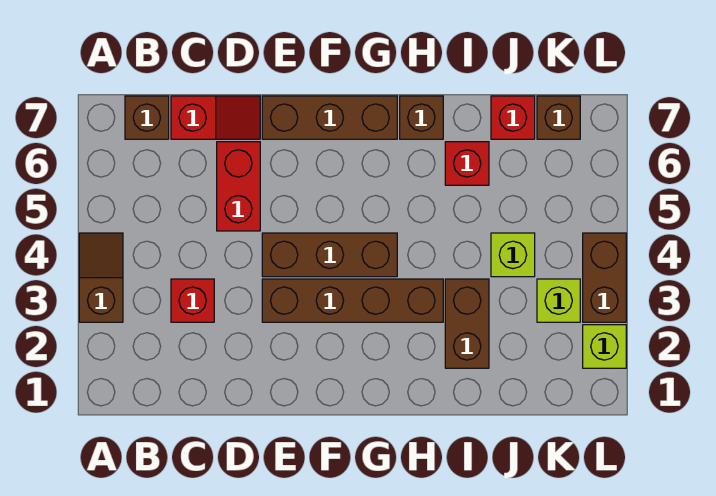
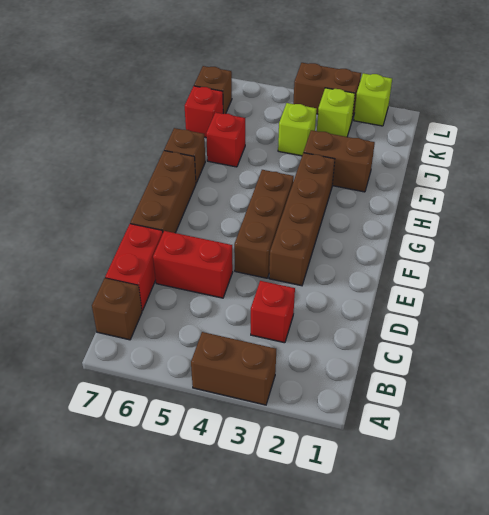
brown slope A3:A4 level 1 top 3 -> brown brick A3:A4 level 1
red slope C7:D7 level 1 top C -> red brick C7:D7 level 1

